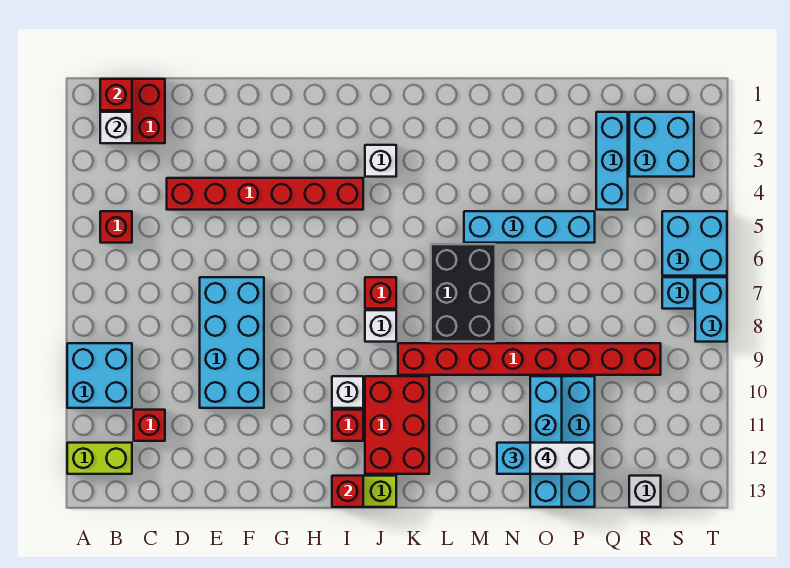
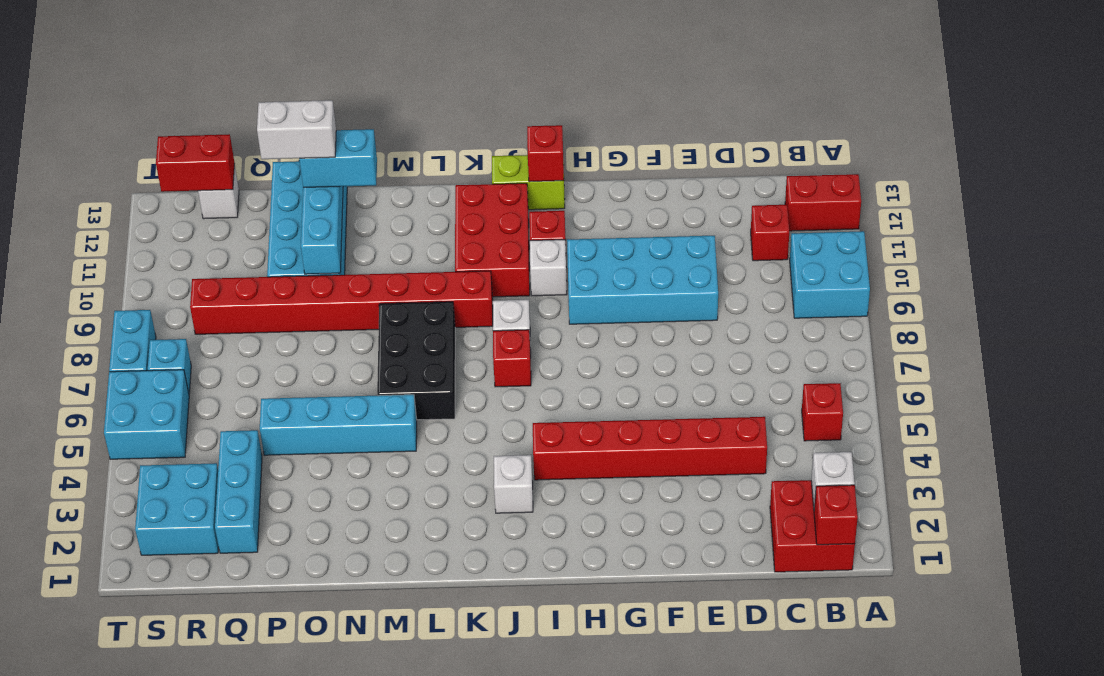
lime brick A12:B12 level 1 -> red brick A12:B12 level 1
cyan brick E7:F10 level 1 -> cyan brick E9:H10 level 1
none -> red brick R13:S13 level 2

